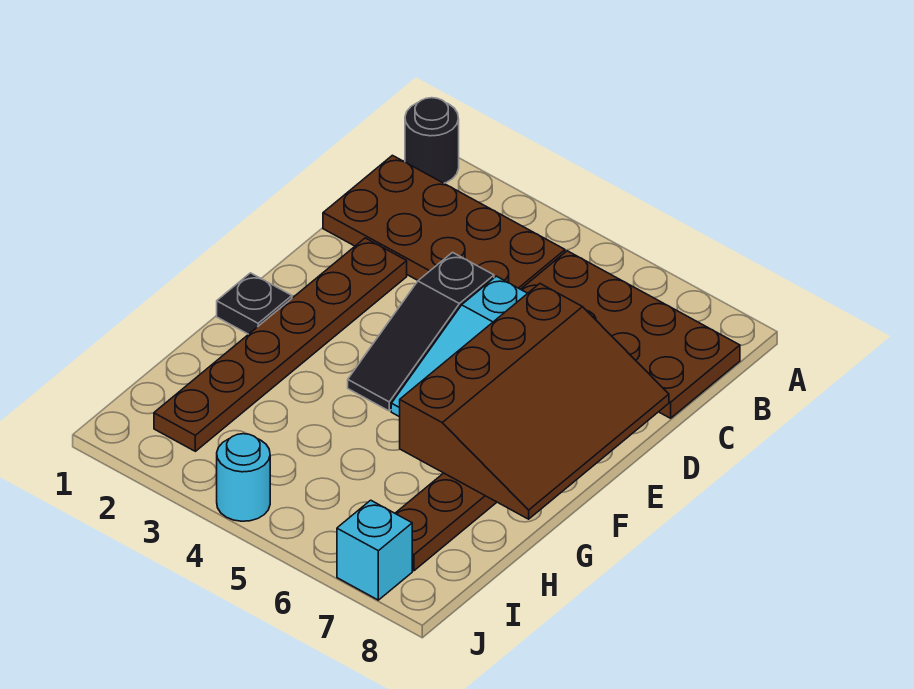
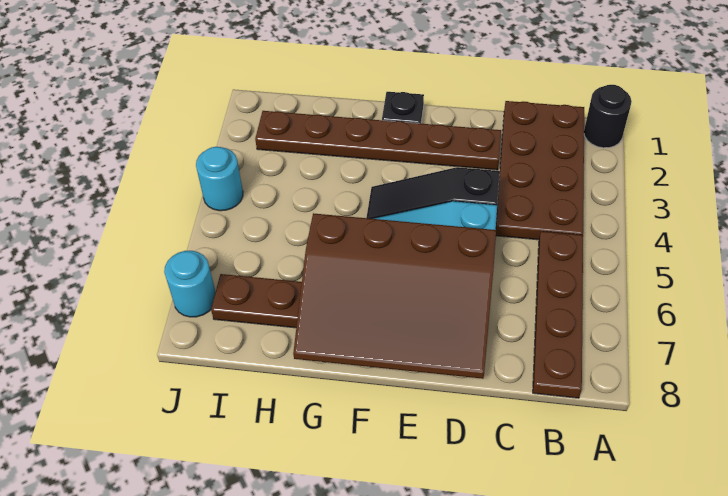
brown plate B5:C8 level 1 -> brown plate B5:B8 level 1
cyan brick J7 level 1 -> cyan round brick J7 level 1

